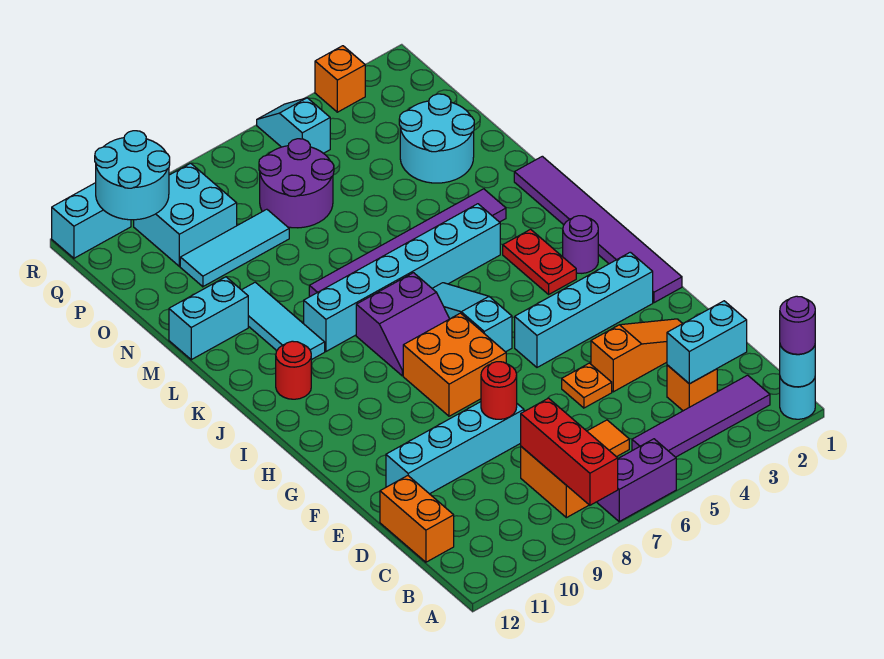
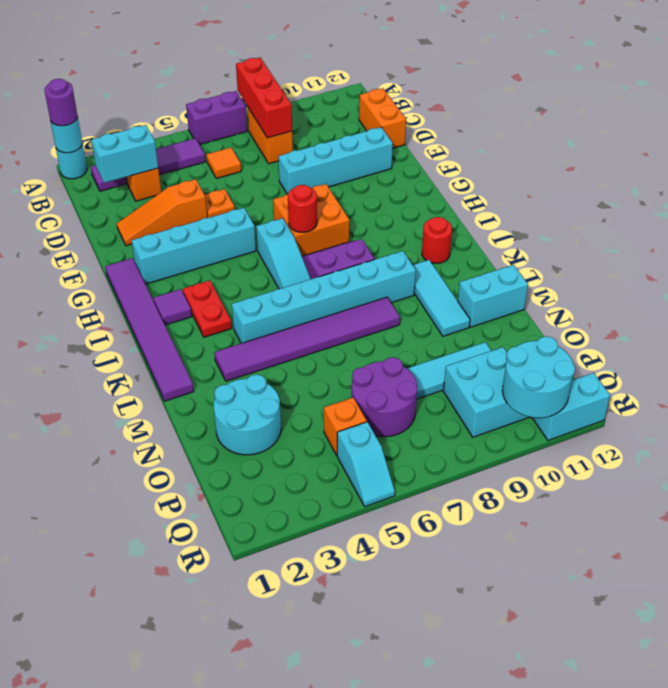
red round brick E8 level 2 -> red round brick H7 level 2
purple round brick I2 level 1 -> purple tile I2 level 1
orange brick R3 level 1 -> orange brick P5 level 1

